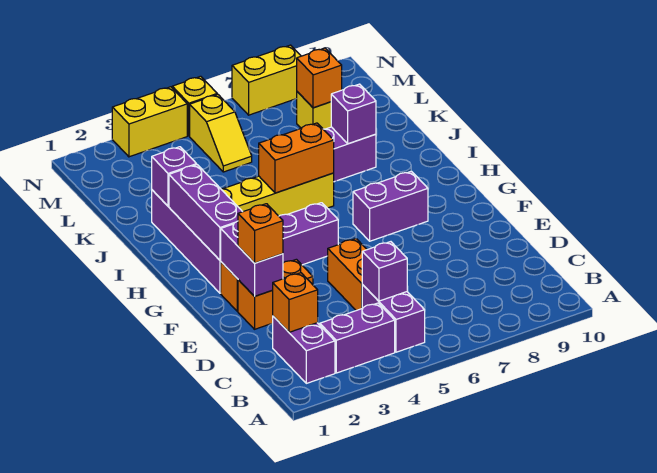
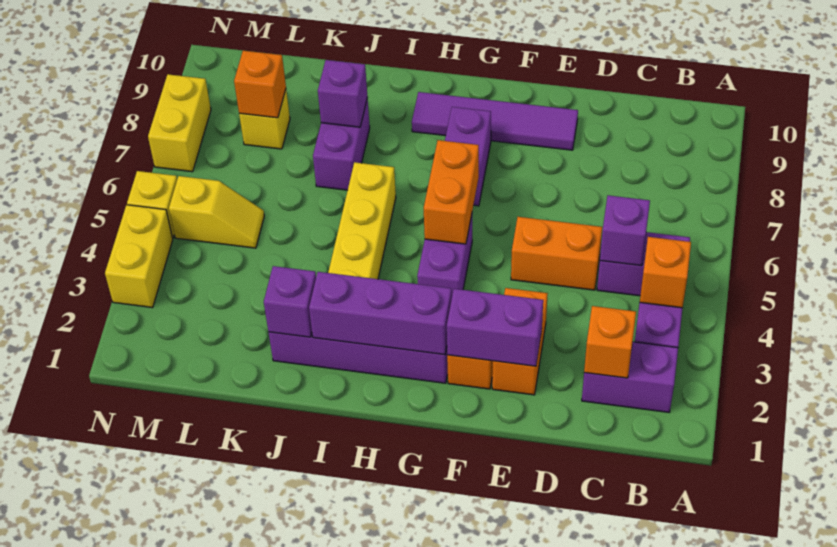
orange brick E2 level 3 -> orange brick B4 level 2
none -> purple tile E9:H9 level 1
orange brick I5:I6 level 2 -> orange brick G5:G6 level 2

